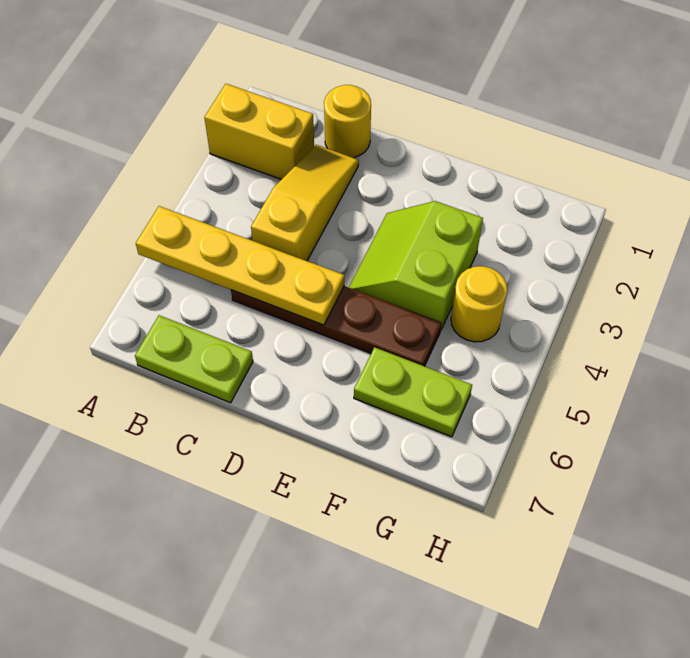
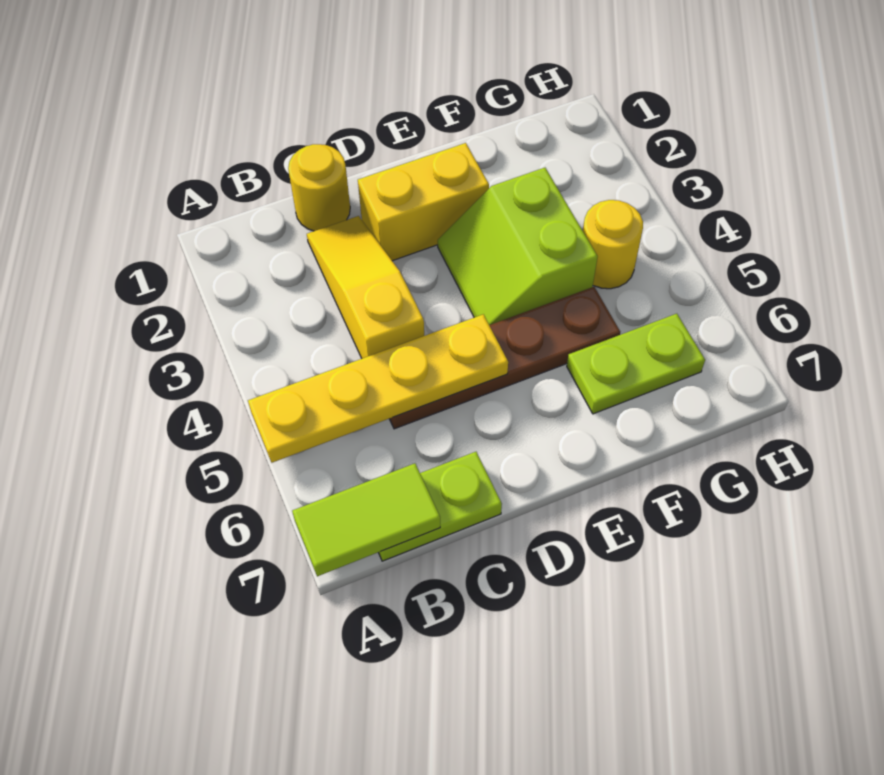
yellow brick A2:B2 level 1 -> yellow brick D2:E2 level 1
none -> lime tile A7:B7 level 2

